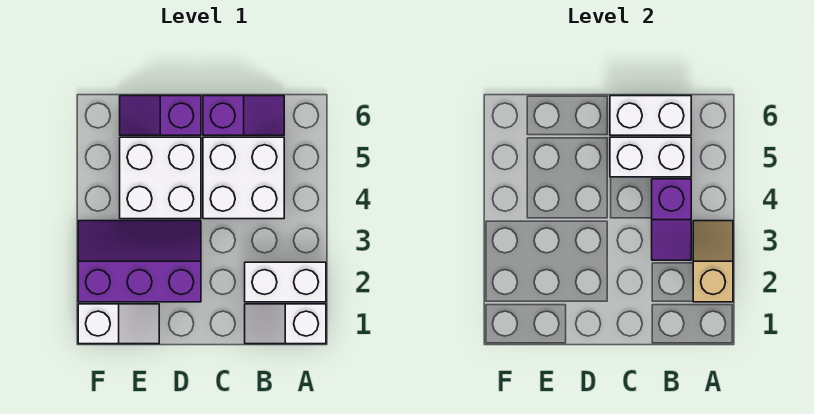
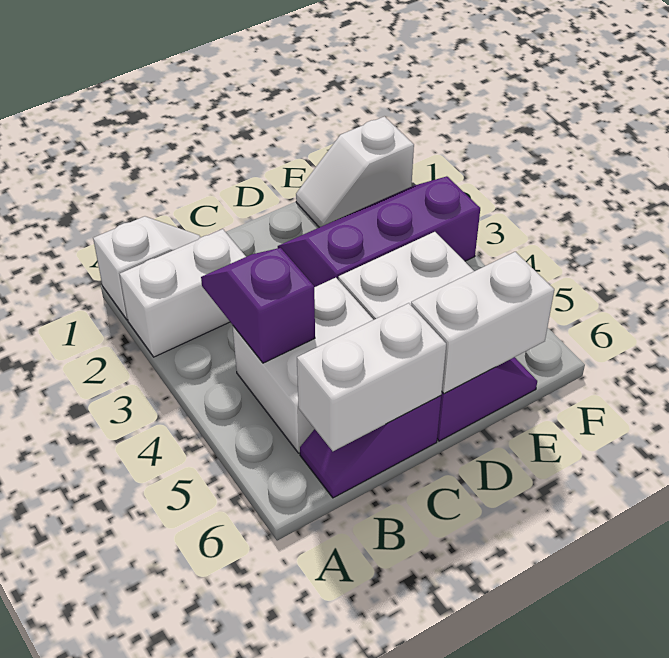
tan slope A2:A3 level 2 top 2 -> none
white brick B5:C5 level 2 -> white brick D6:E6 level 2
purple slope D2:F3 level 1 top 2 -> purple slope D2:F3 level 1 top 3

